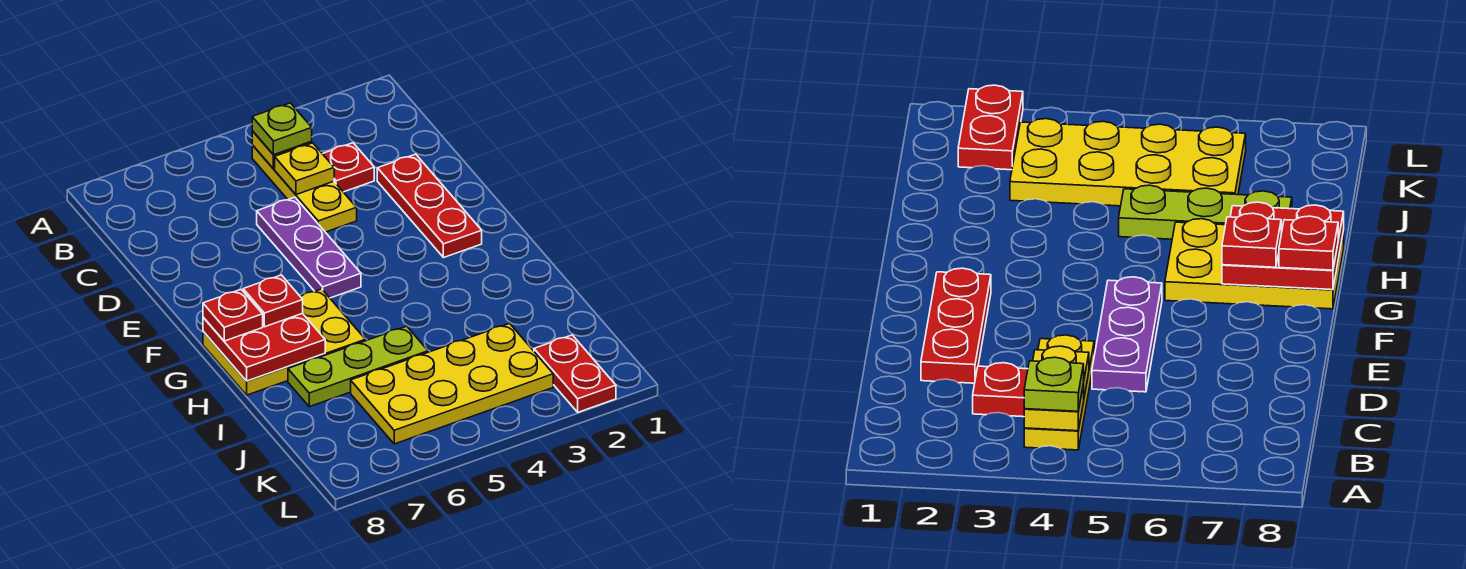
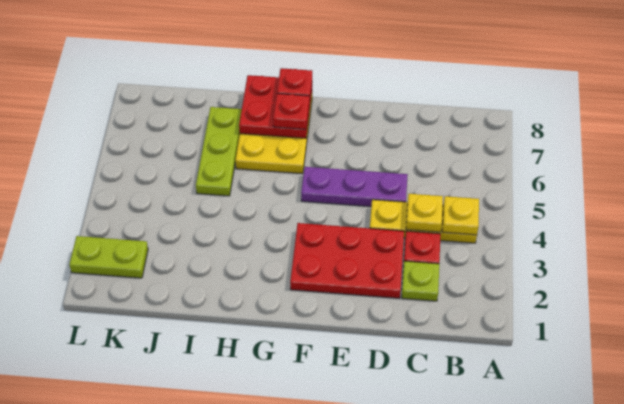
lime plate B4 level 3 -> lime plate C2 level 1
red plate D2:F2 level 1 -> red plate D2:F3 level 1
yellow plate J3:K6 level 1 -> none
red plate K2:L2 level 1 -> lime plate K2:L2 level 1

